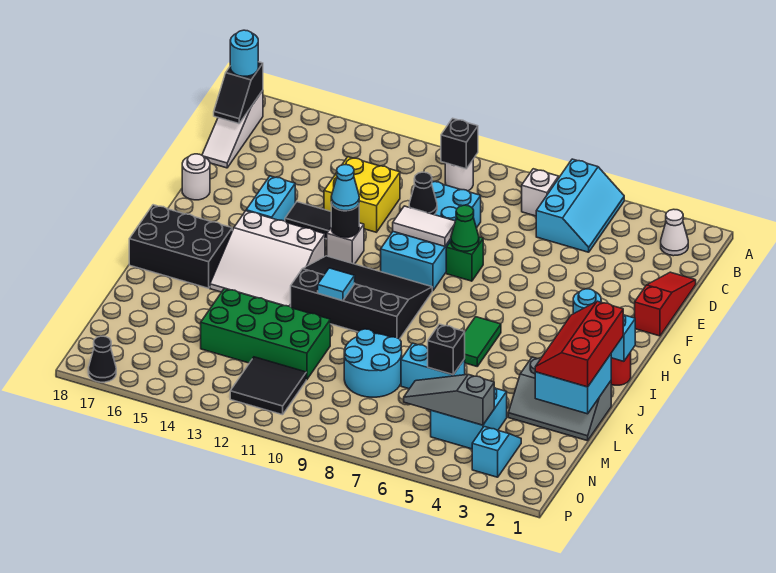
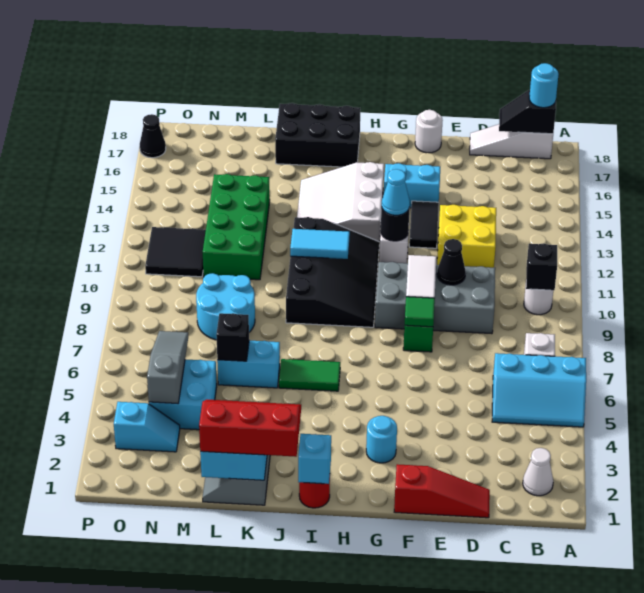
cyan brick D9:G10 level 1 -> grey brick D9:G10 level 1
green cone F8 level 2 -> green tile F8 level 2
black brick I16:J18 level 1 -> black brick I17:K18 level 1
cyan tile J11 level 2 -> cyan tile I11:J11 level 2
cyan brick L6:L7 level 1 -> cyan brick K6:L6 level 1

